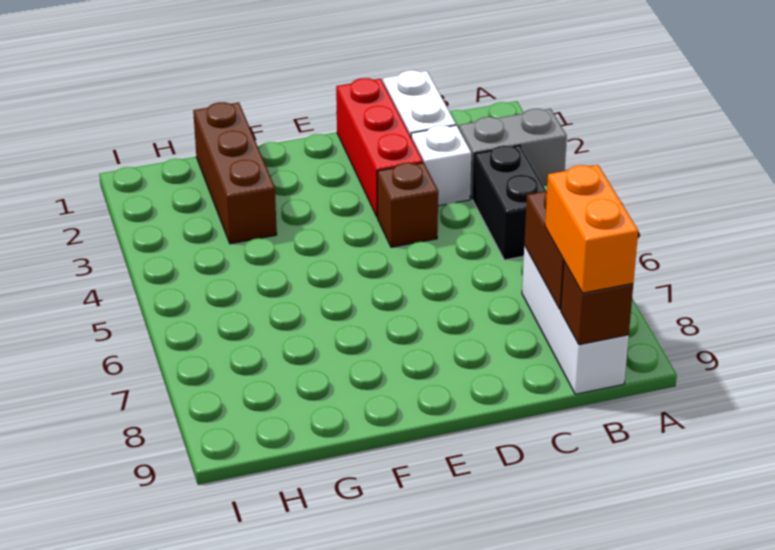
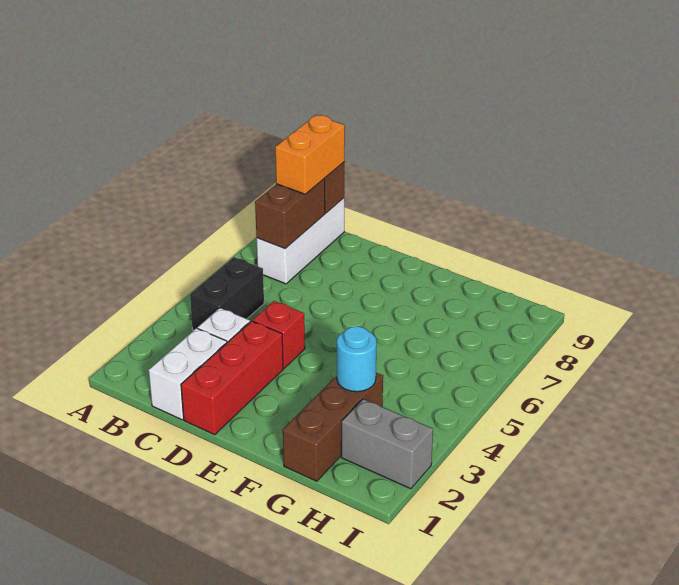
grey brick A3:B3 level 1 -> grey brick H2:I2 level 1
brown brick D4 level 1 -> red brick D4 level 1
none -> cyan round brick G3 level 2

